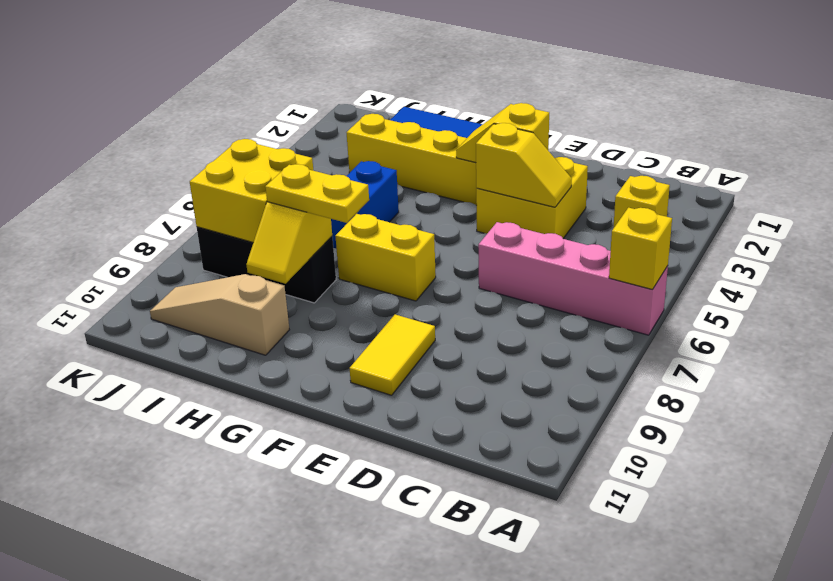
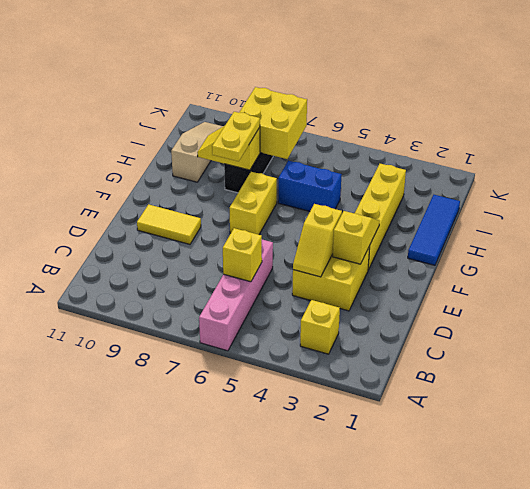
yellow brick A6 level 2 -> yellow brick C6 level 2

